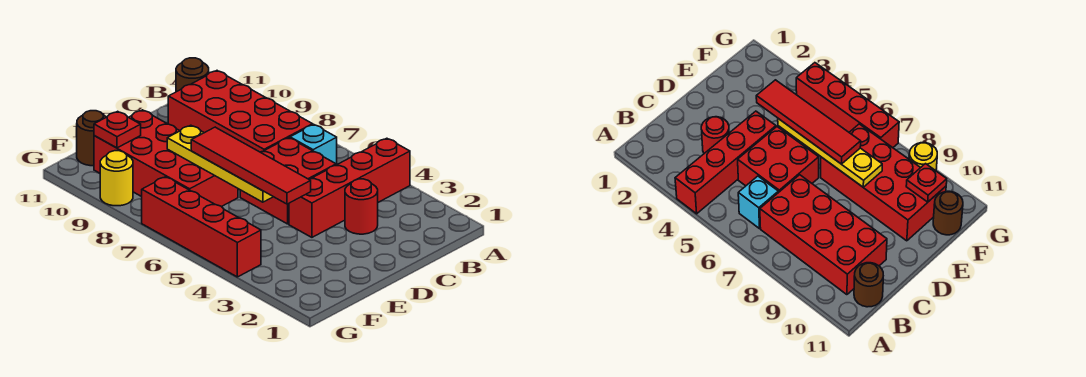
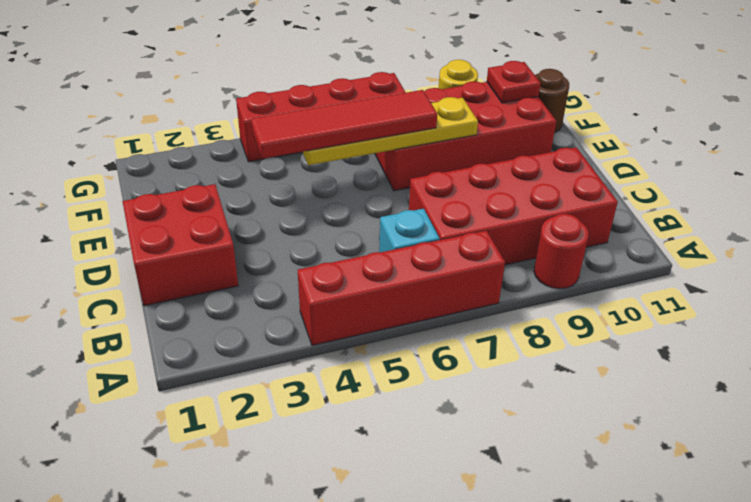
red brick A4:D4 level 1 -> red brick A4:A7 level 1
brown round brick B11 level 1 -> none
red round brick C3 level 1 -> red round brick A9 level 1
red brick C5:D6 level 1 -> red brick C1:D2 level 1

